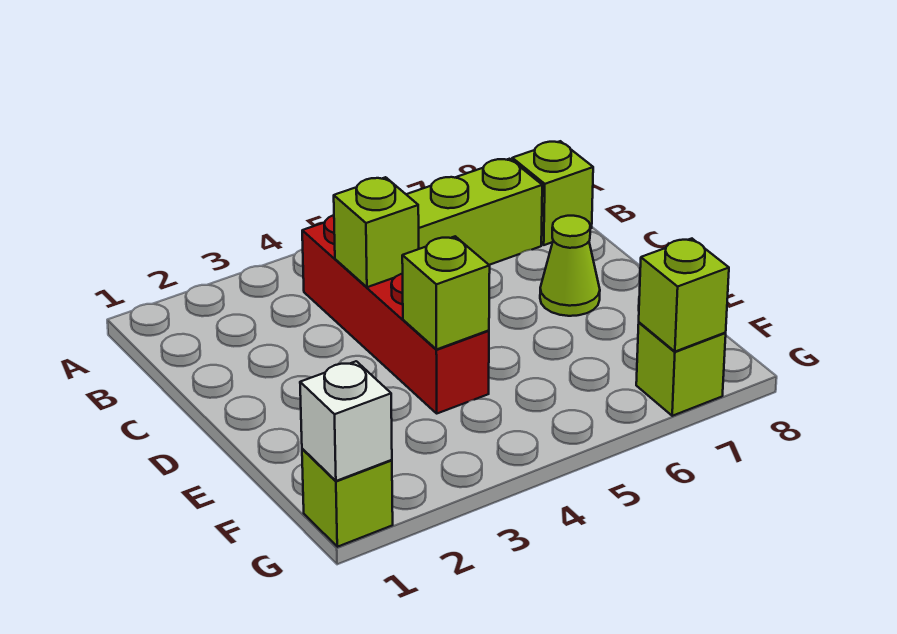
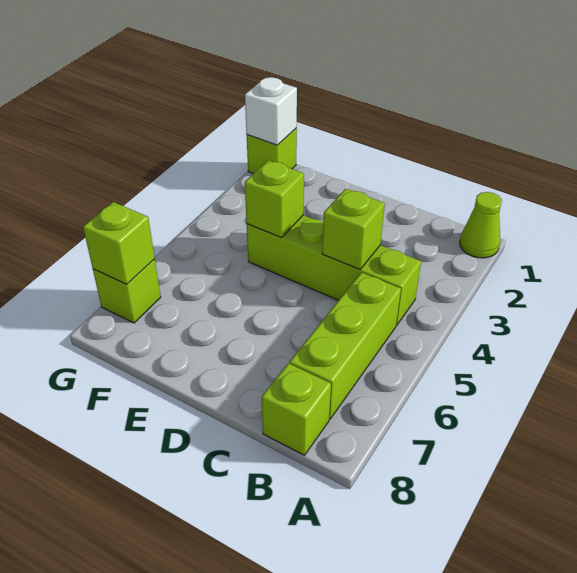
red brick B4:E4 level 1 -> lime brick B4:E4 level 1
lime cone D7 level 1 -> lime cone A1 level 1

